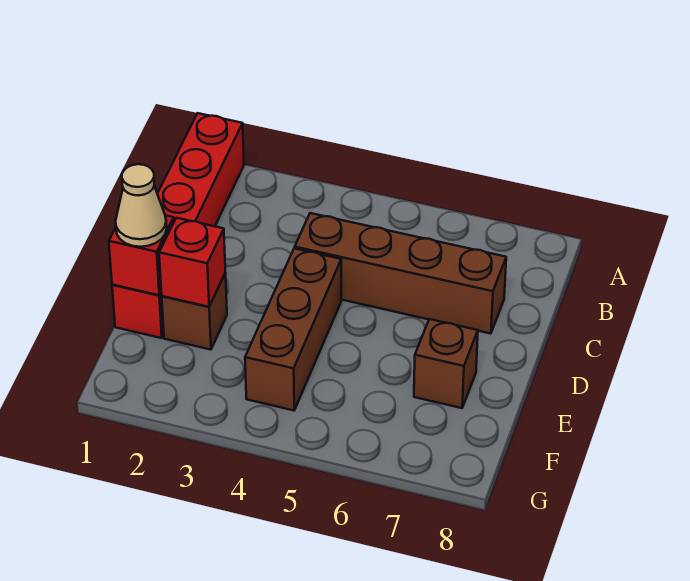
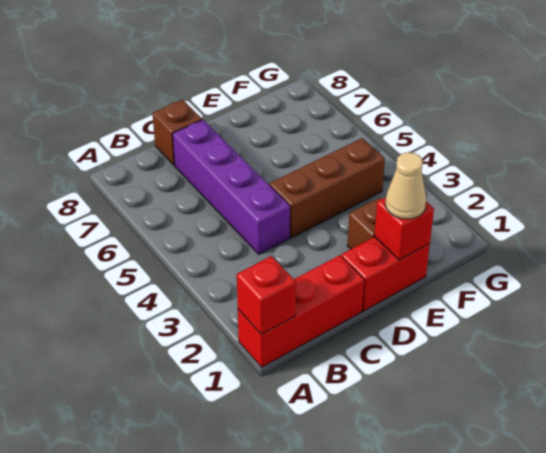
brown brick C4:C7 level 1 -> purple brick C4:C7 level 1
red brick E2 level 2 -> red brick A1 level 2
brown brick E7 level 1 -> brown brick C8 level 1

